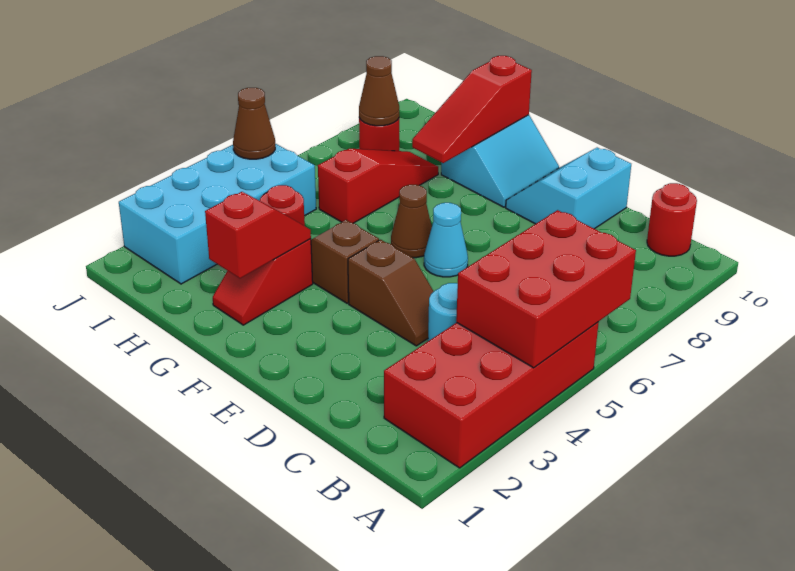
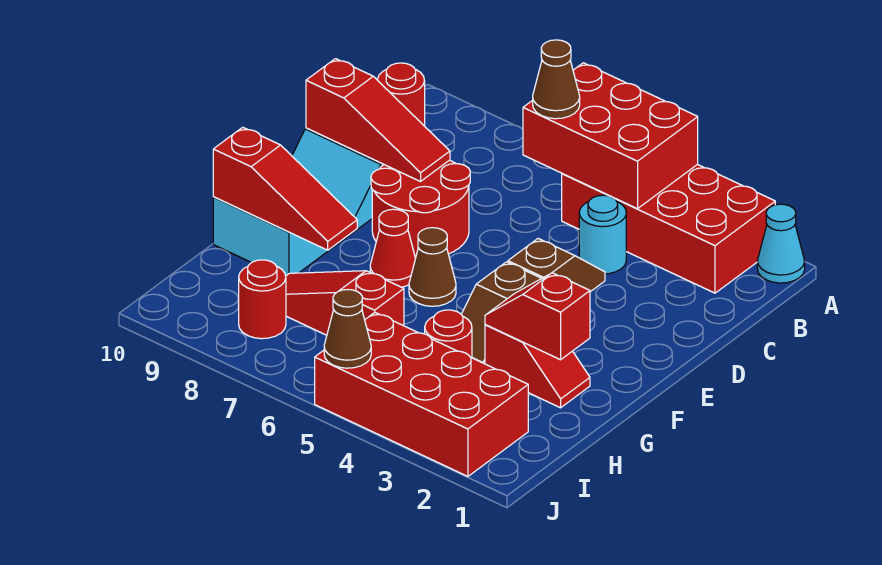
none -> red round brick D7:E8 level 1
none -> red slope D8:D10 level 2 top 10
cyan cone E6 level 1 -> cyan cone A1 level 1
none -> red cone F7 level 1
cyan brick I2:J5 level 1 -> red brick I2:J5 level 1
brown cone I8 level 2 -> brown cone B6 level 3

